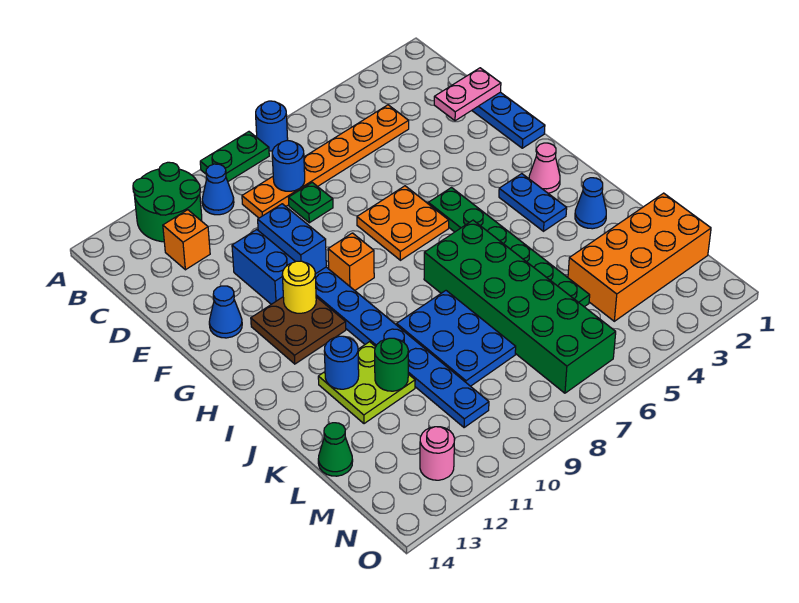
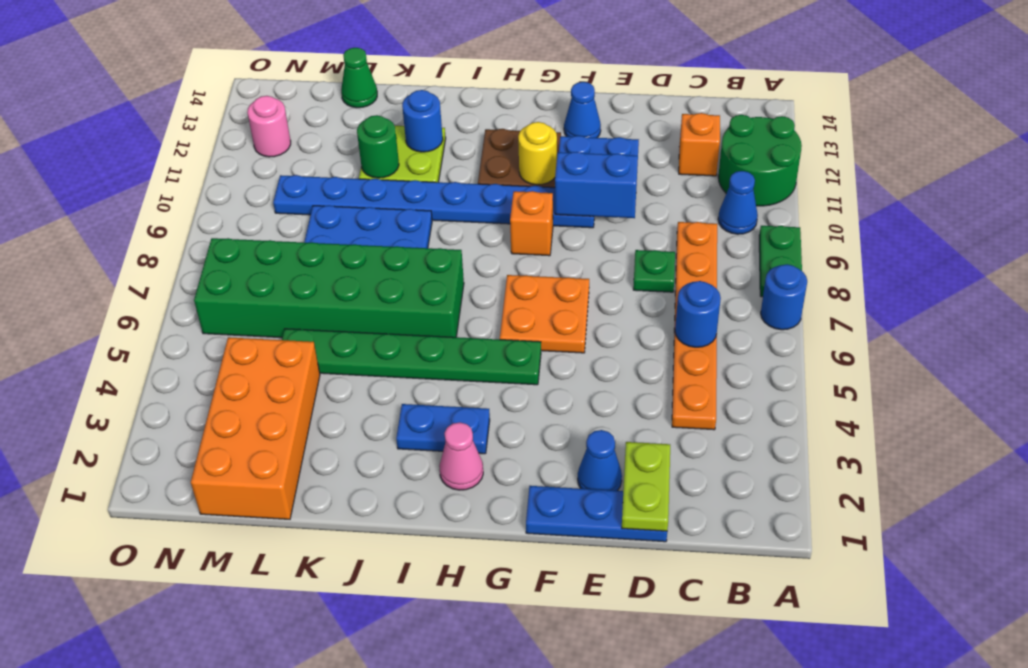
blue round brick C8 level 2 -> blue round brick C6 level 2
pink plate D1:D2 level 2 -> lime plate D1:D2 level 2
blue cone J2 level 1 -> blue cone E2 level 1

